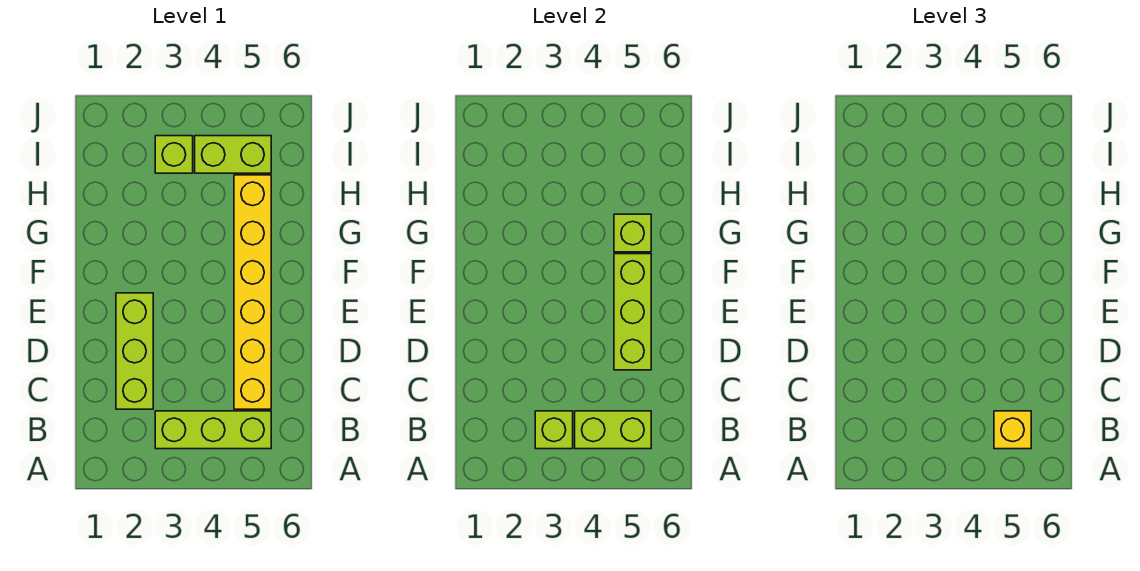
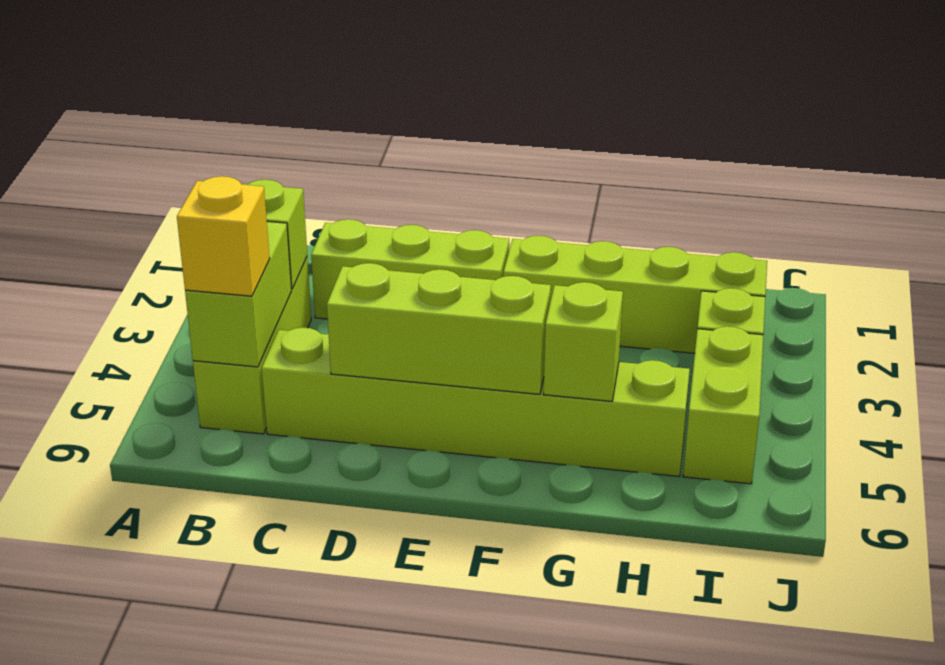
yellow brick C5:H5 level 1 -> lime brick C5:H5 level 1
none -> lime brick F2:I2 level 1

